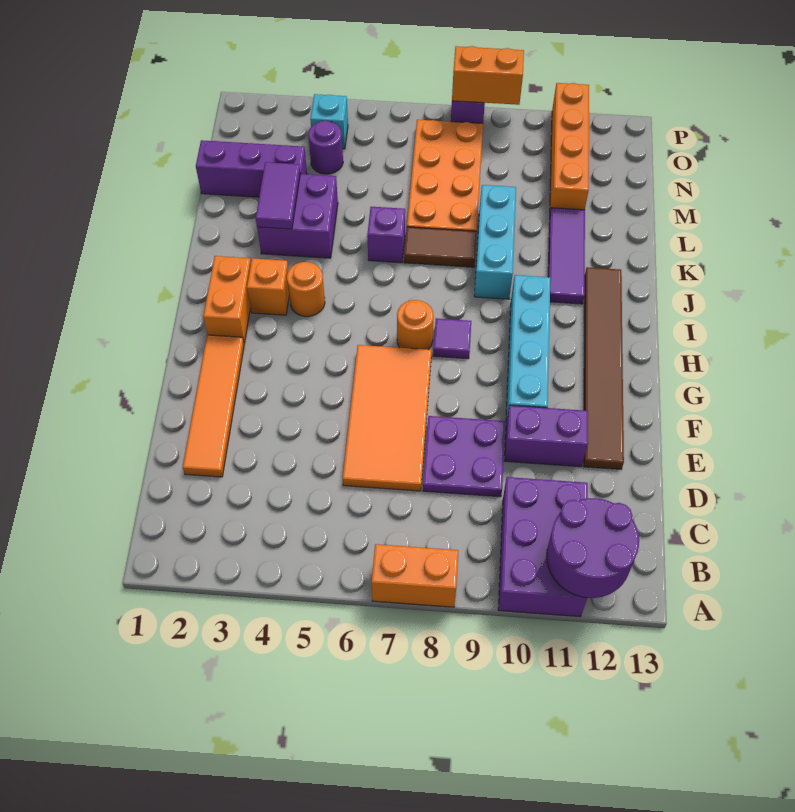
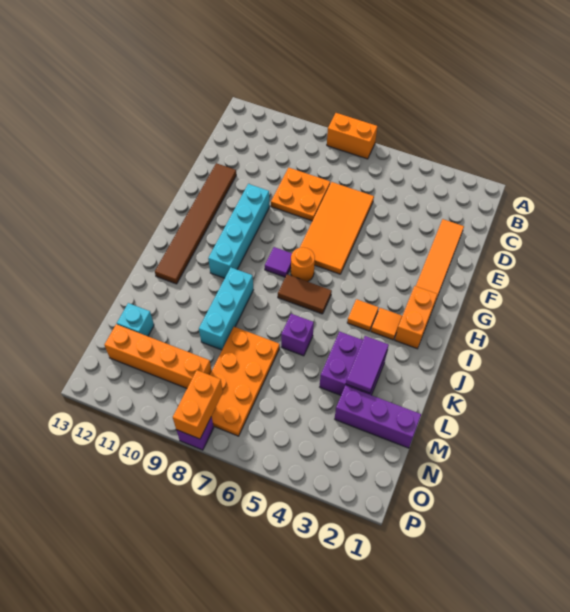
purple brick A10:C11 level 1 -> none
purple round brick A11:B12 level 2 -> none
purple plate D8:E9 level 1 -> orange plate D8:E9 level 1
purple brick E10:E11 level 1 -> none
orange brick I3 level 1 -> orange tile I3 level 1
orange round brick I4 level 1 -> orange tile I4 level 1
purple tile J11:L11 level 1 -> none
brown tile K7:K8 level 1 -> brown tile I6:I7 level 1
orange brick M11:P11 level 1 -> orange brick N9:N12 level 1
purple round brick N4 level 1 -> none
cyan brick O4 level 1 -> cyan brick M12 level 1
orange brick P8:P9 level 2 -> orange brick O8:P8 level 2

